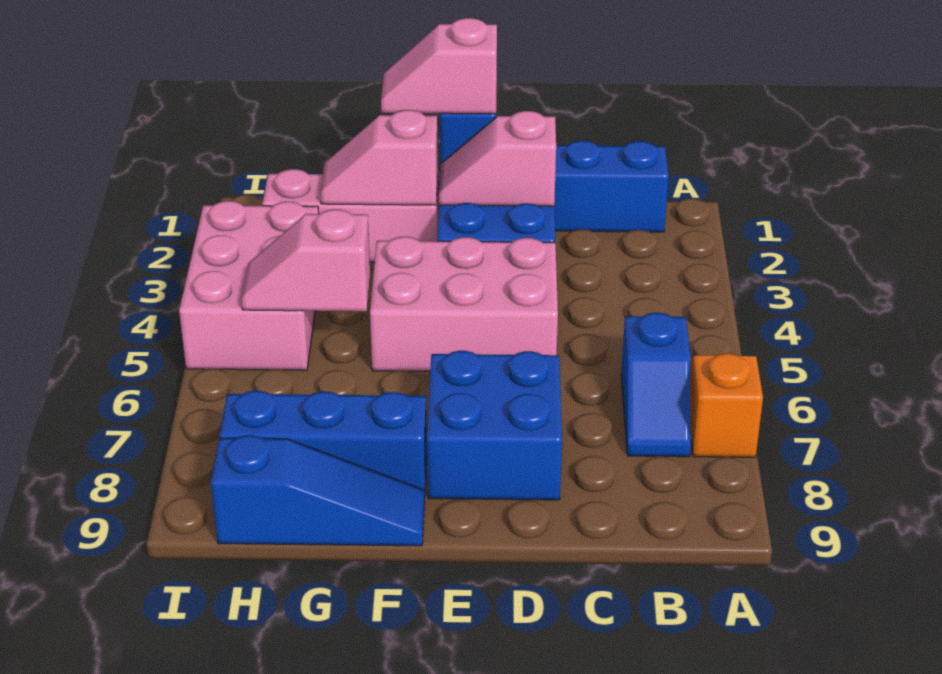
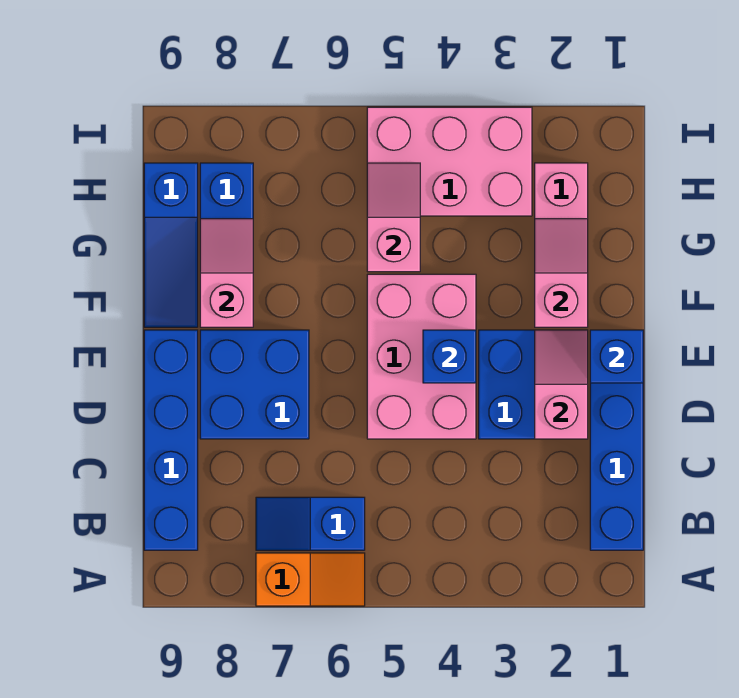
none -> blue brick B9:E9 level 1
pink slope E1:F1 level 3 top E -> pink slope F8:G8 level 2 top F
none -> blue brick E4 level 2

